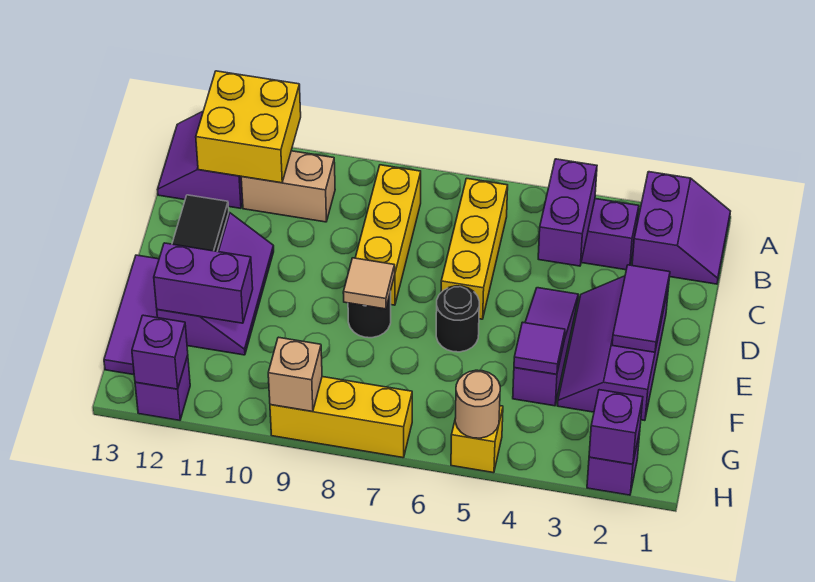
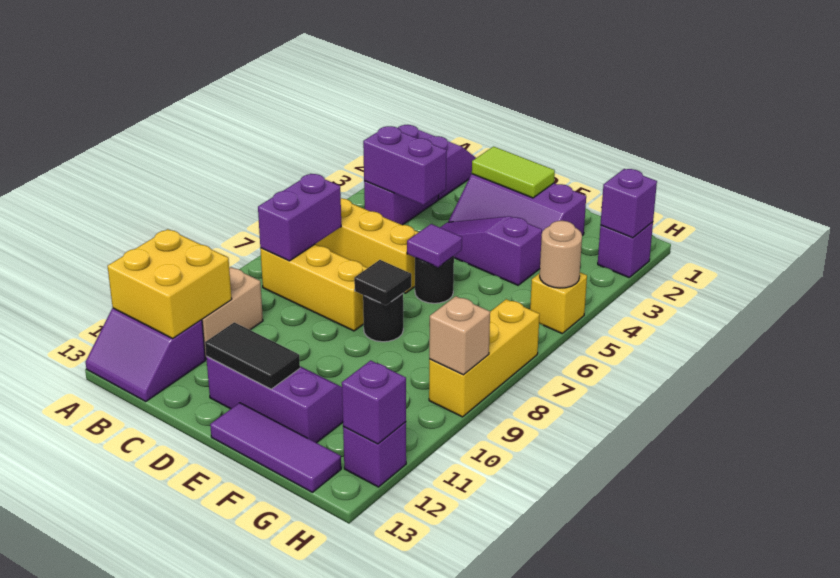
purple tile D2:E2 level 2 -> lime tile D2:E2 level 2
tan tile E8 level 2 -> black tile E8 level 2
purple tile F4 level 2 -> purple tile E6 level 2
purple brick F11:F12 level 2 -> purple brick B7:B8 level 2

